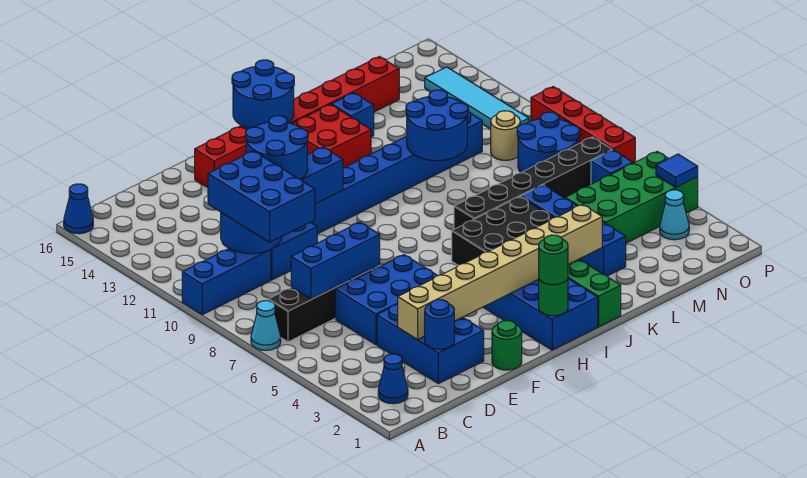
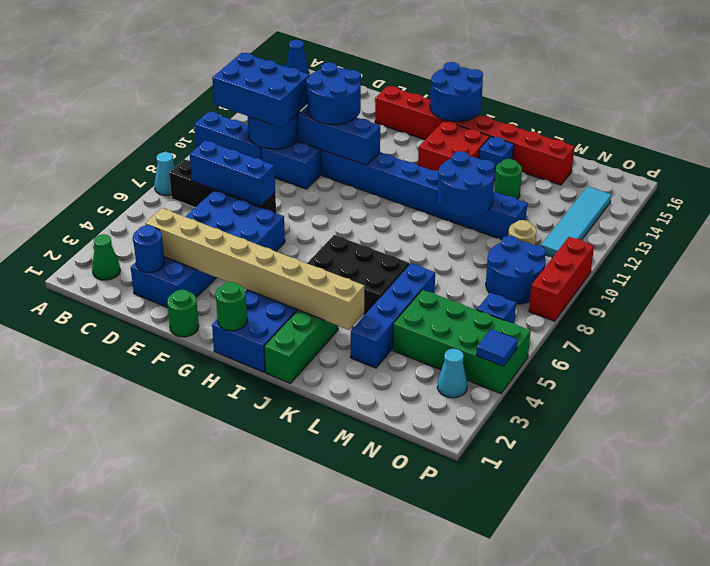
blue cone B2 level 1 -> green cone B2 level 1
blue brick C9:D11 level 3 -> blue brick B10:D11 level 3
green round brick H1 level 3 -> green round brick L13 level 1
black brick J7:O7 level 1 -> none
red brick P7:P10 level 1 -> red brick P8:P10 level 1

